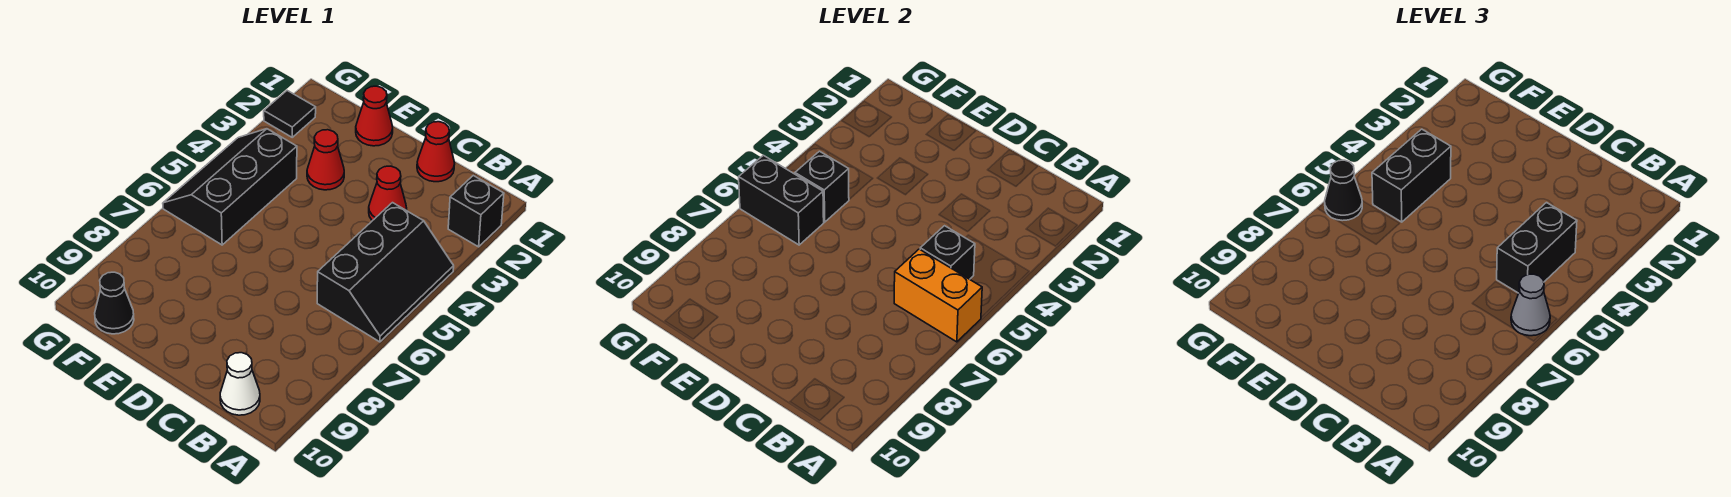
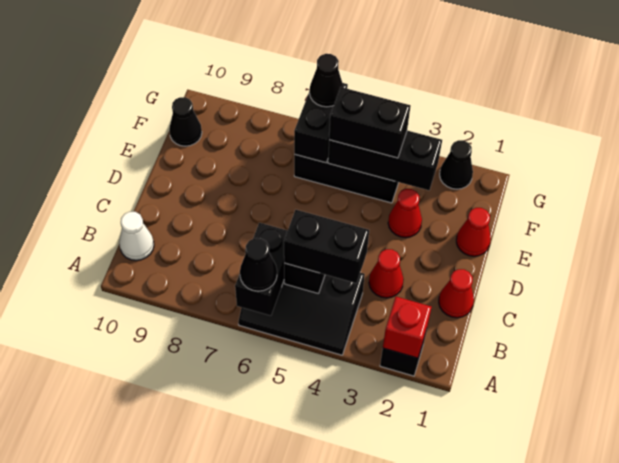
none -> red brick A2 level 2
orange brick A6:B6 level 2 -> black brick A6:B6 level 2
grey cone A6 level 3 -> black cone A6 level 3
black brick F5 level 2 -> black brick F3:F5 level 2
black tile G2 level 1 -> black cone G2 level 1

